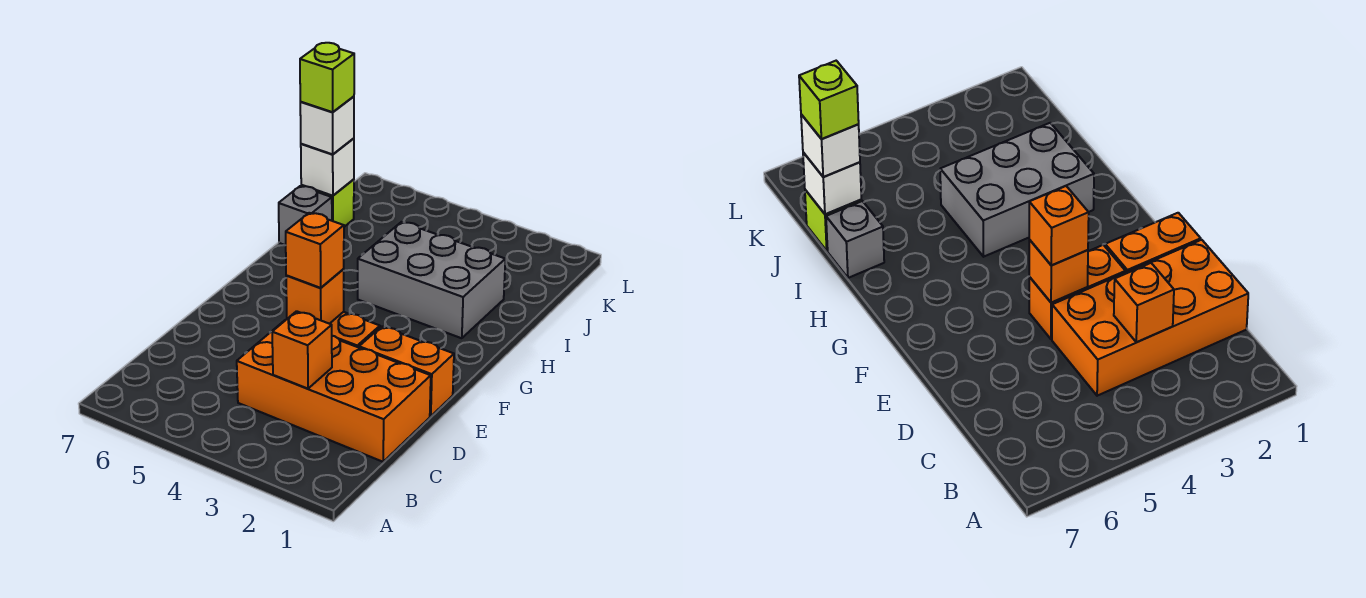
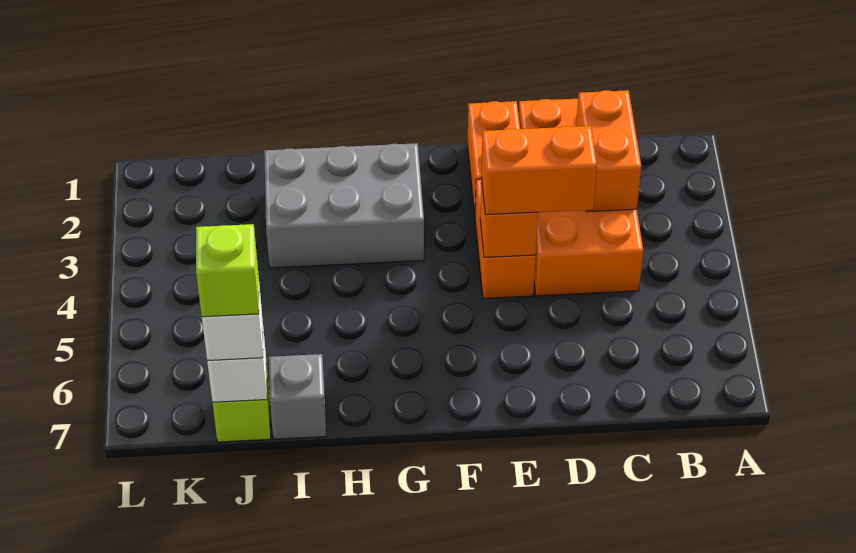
orange brick C3 level 2 -> orange brick C2:C3 level 2
orange brick E4 level 3 -> orange brick D4:E4 level 3
grey brick H2:I4 level 1 -> grey brick G2:I3 level 1

